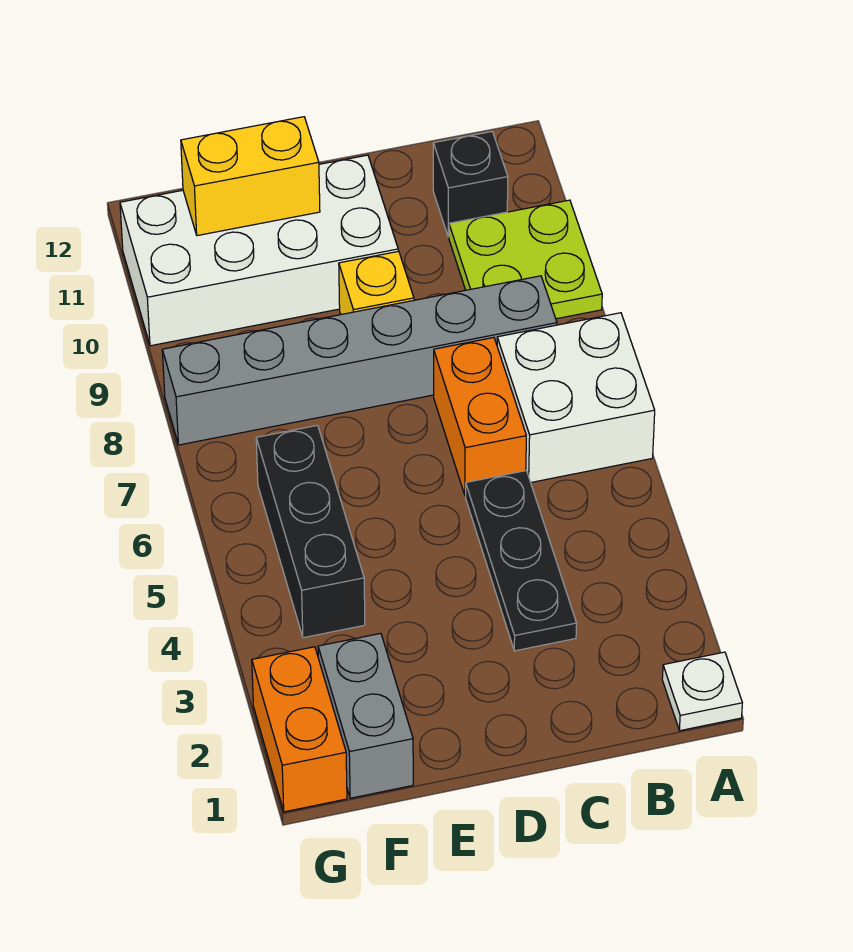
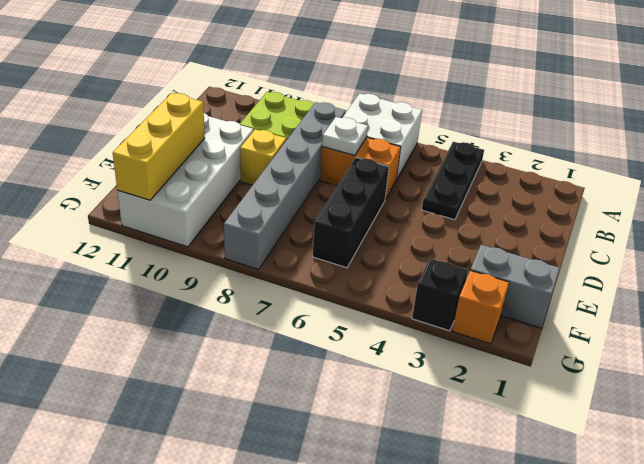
white plate A1 level 1 -> white plate C7 level 2
black brick B11 level 1 -> black brick G3 level 1
black plate C3:C5 level 1 -> black plate A4:C4 level 1
yellow brick E11:F11 level 2 -> yellow brick E11:G11 level 2
black brick F4:F6 level 1 -> black brick D6:F6 level 1
orange brick G1:G2 level 1 -> orange brick G2 level 1

